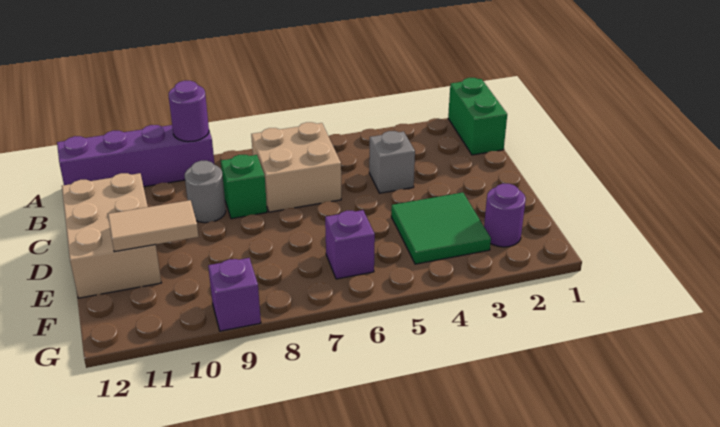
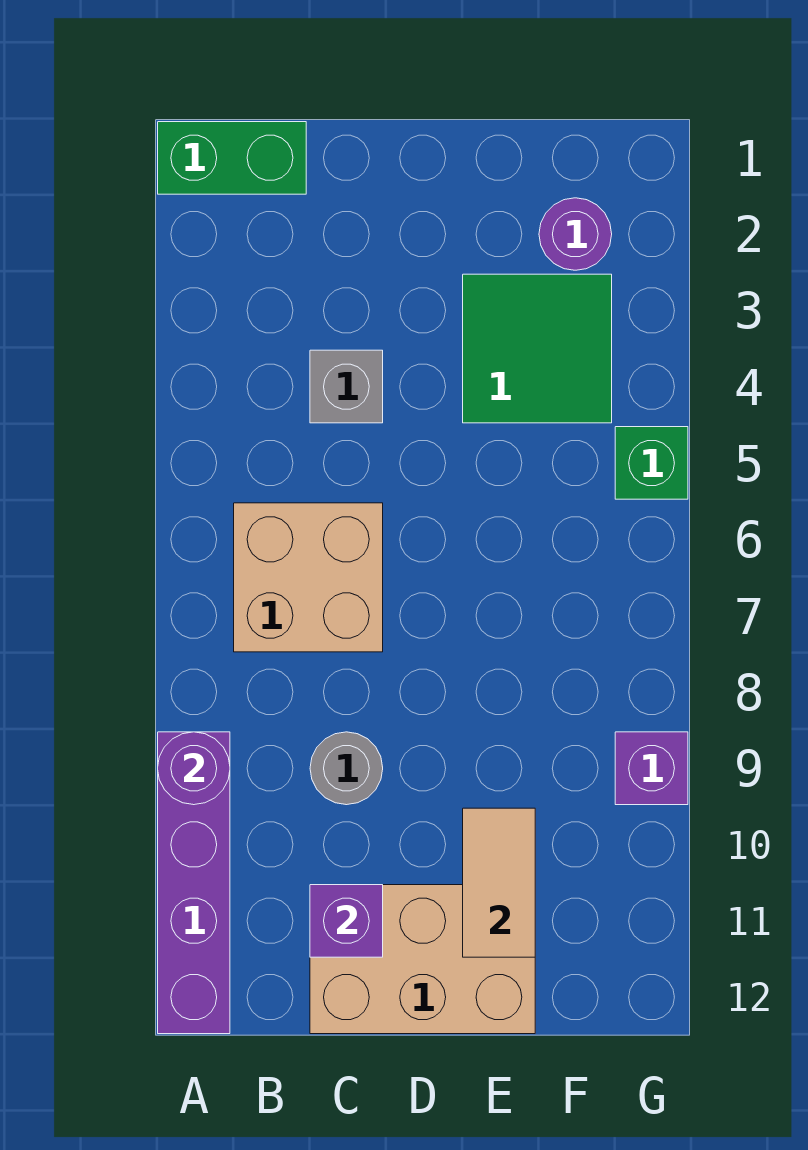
green brick C8 level 1 -> green brick G5 level 1
purple brick F6 level 1 -> purple brick C11 level 2

